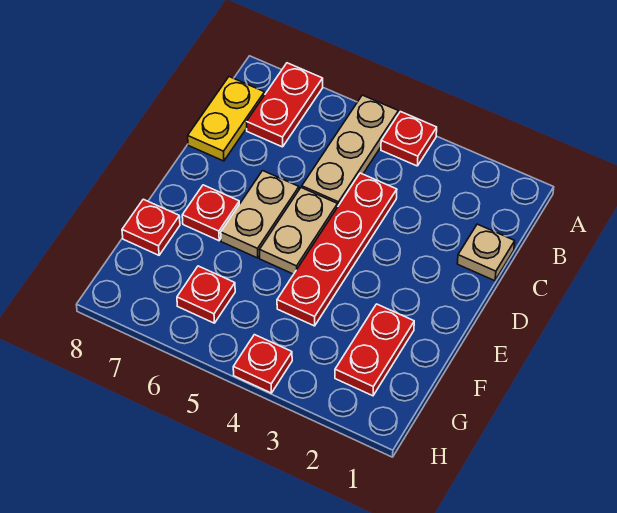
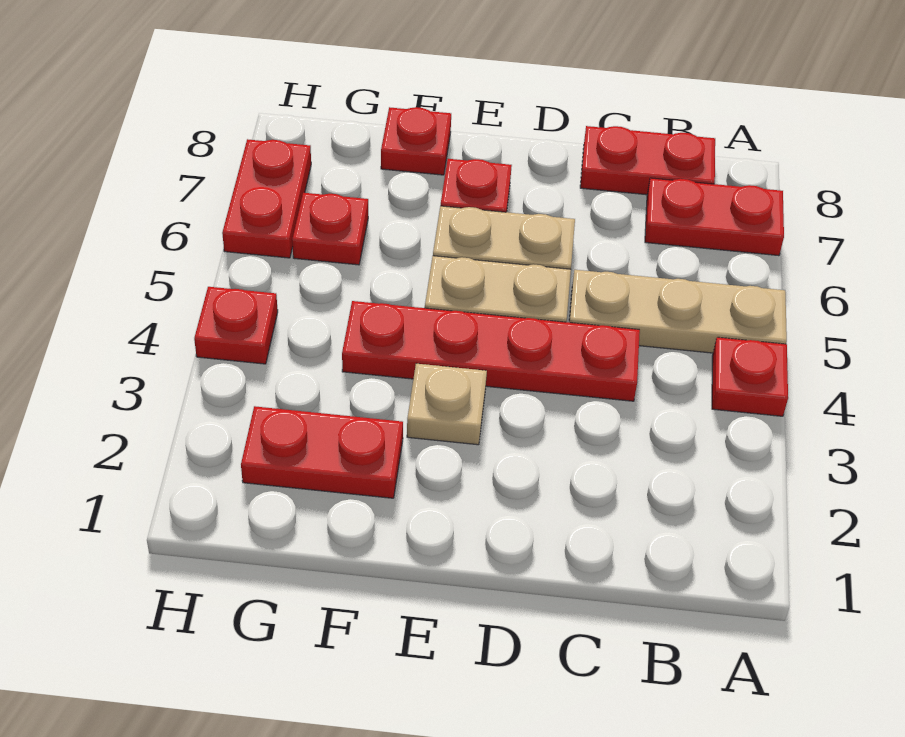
yellow plate B8:C8 level 1 -> red plate B8:C8 level 1
tan plate C1 level 1 -> tan plate E3 level 1
none -> red plate H6:H7 level 1

